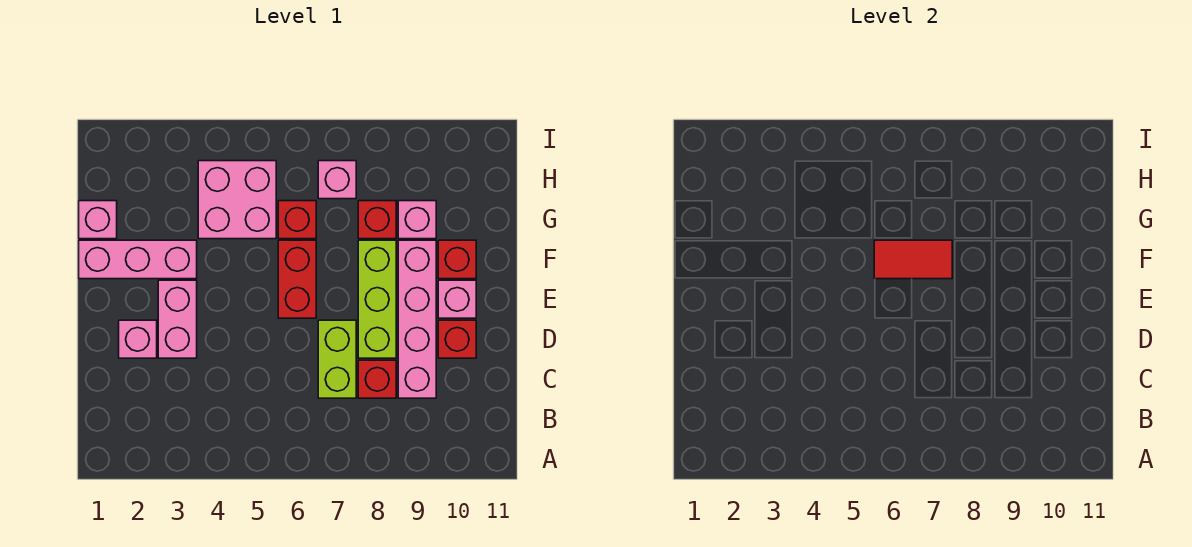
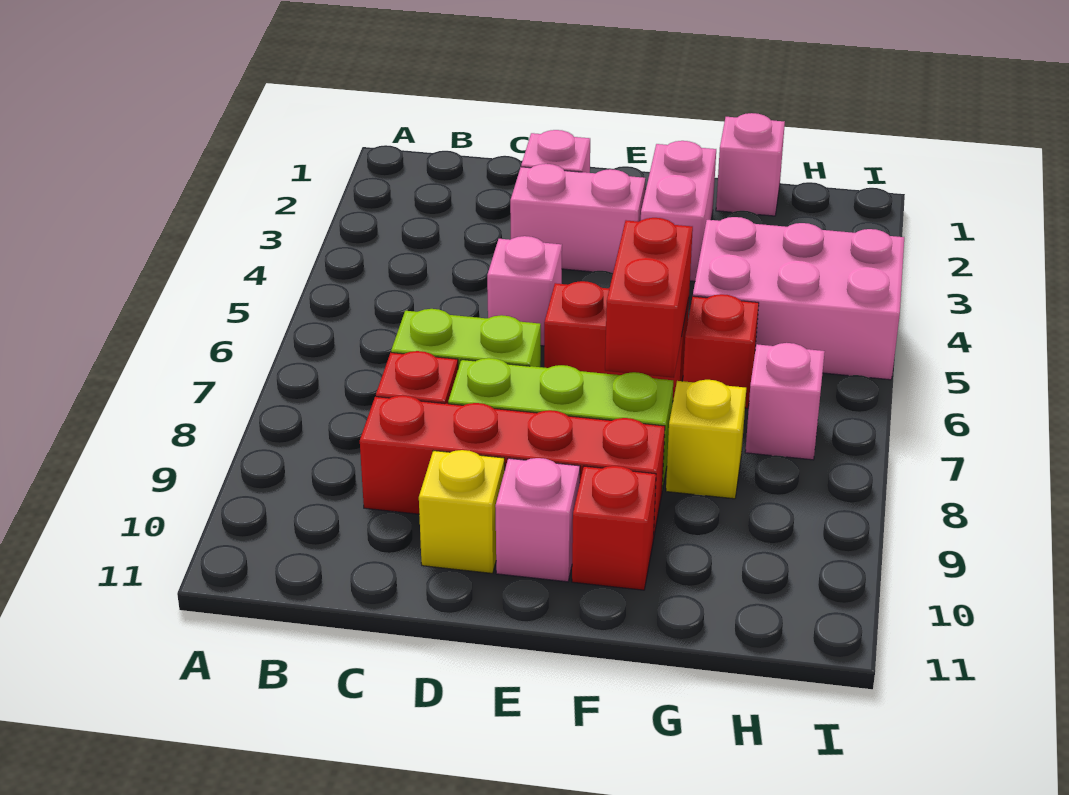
pink brick C9:F9 level 1 -> red brick C9:F9 level 1
red brick D10 level 1 -> yellow brick D10 level 1
pink brick F1:F3 level 1 -> pink brick F2:F3 level 1
red tile F6:F7 level 2 -> red brick F6:F7 level 2
pink brick G4:H5 level 1 -> pink brick G4:I5 level 1
red brick G8 level 1 -> yellow brick G8 level 1
pink brick G9 level 1 -> pink brick D5 level 1

